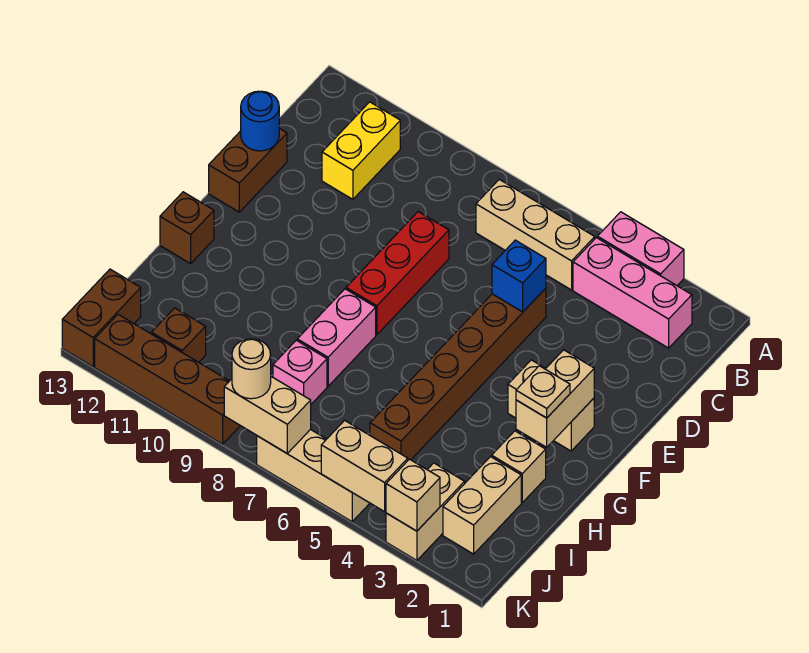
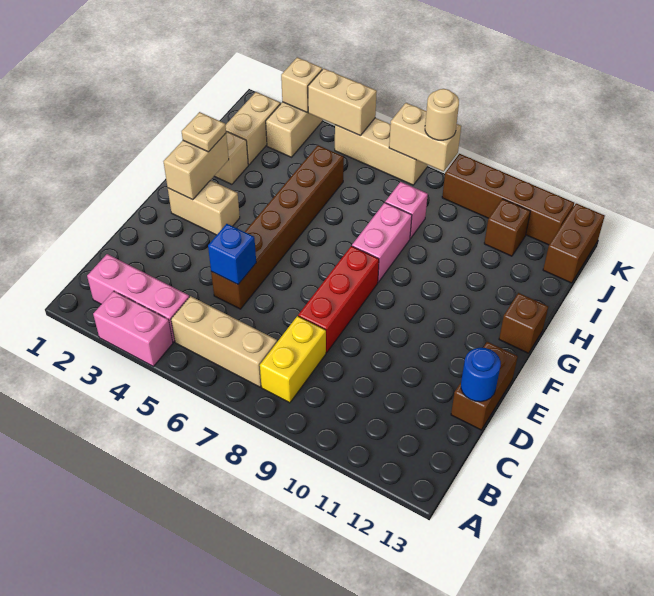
yellow brick B11:C11 level 1 -> yellow brick B8:C8 level 1

